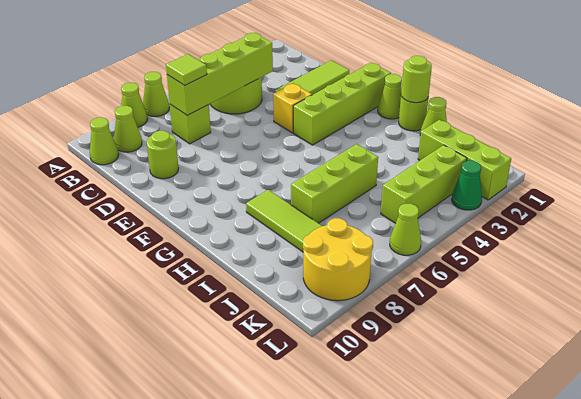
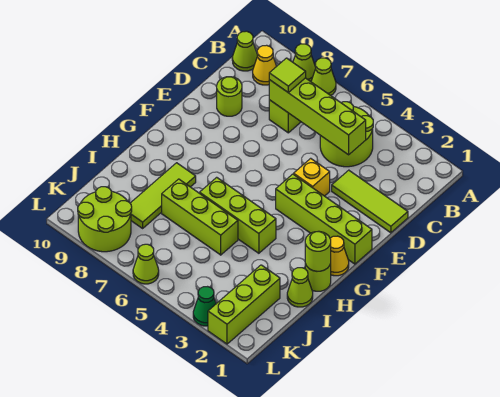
lime cone B9 level 1 -> yellow cone B9 level 1
lime cone G1 level 1 -> yellow cone G1 level 1
lime brick K3:K5 level 1 -> lime brick H4:H6 level 1
yellow round brick K8:L9 level 1 -> lime round brick K8:L9 level 1

